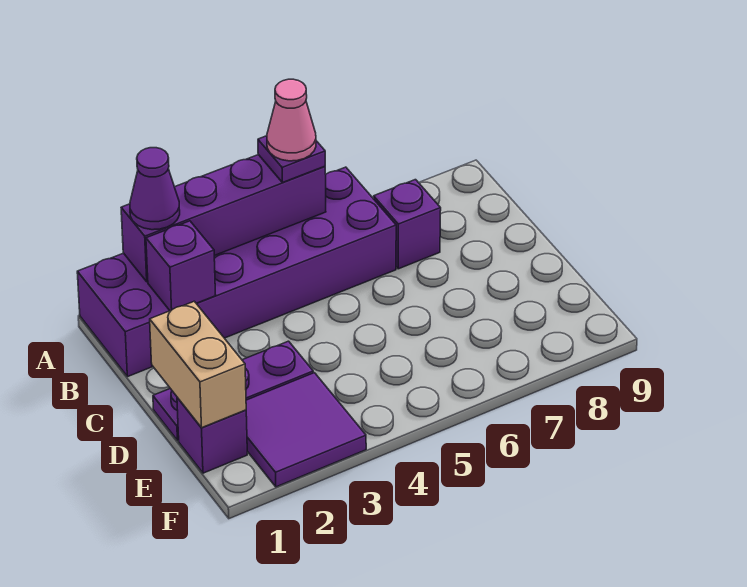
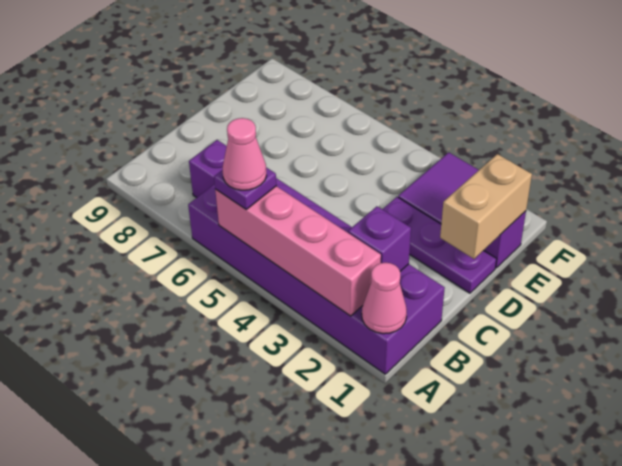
none -> pink cone A1 level 2
purple brick A2:A5 level 2 -> pink brick A2:A5 level 2
purple cone A2 level 3 -> none

